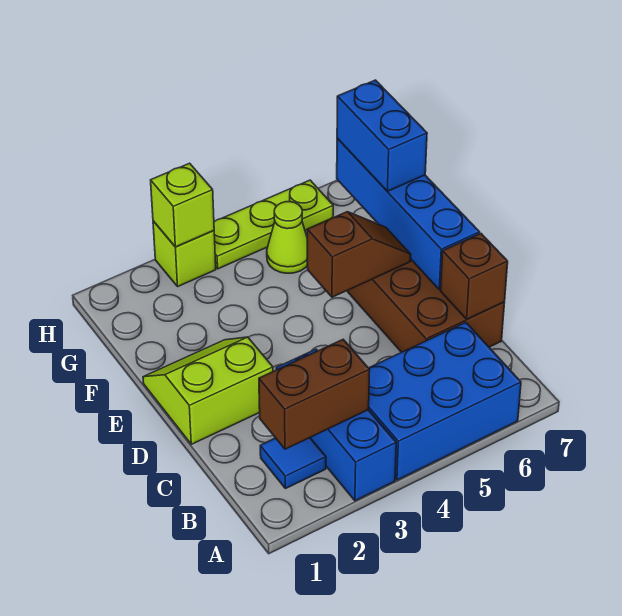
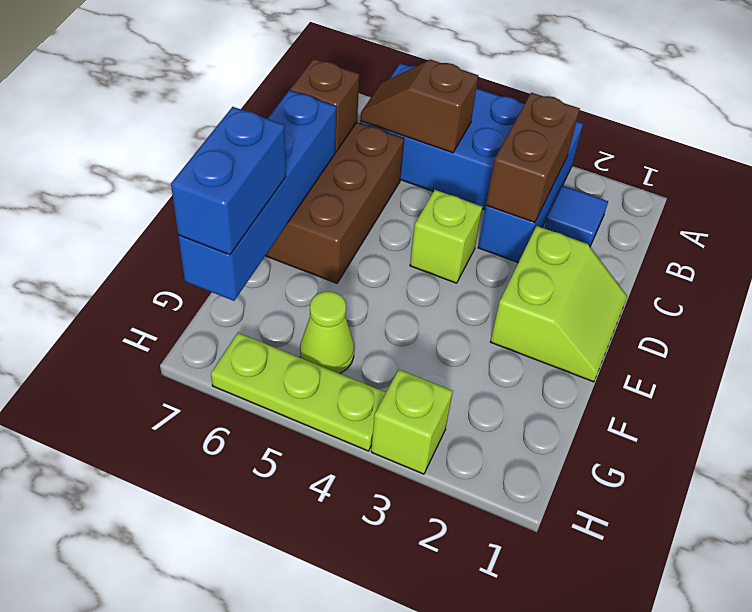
brown brick B2:B3 level 2 -> brown brick B3:C3 level 2
lime slope D1:E2 level 1 top D -> lime slope D1:E2 level 1 top 2
brown slope E5:E6 level 2 top 5 -> brown slope B5:B6 level 2 top 5
lime brick H3 level 2 -> lime brick D4 level 1

